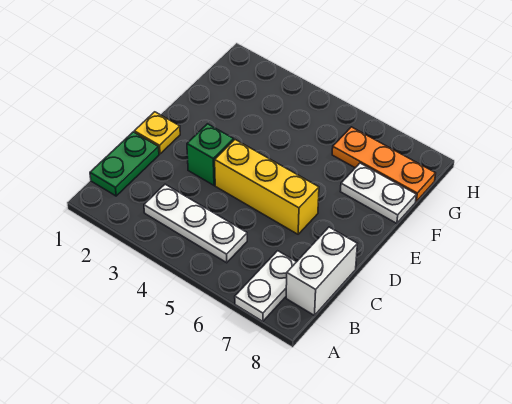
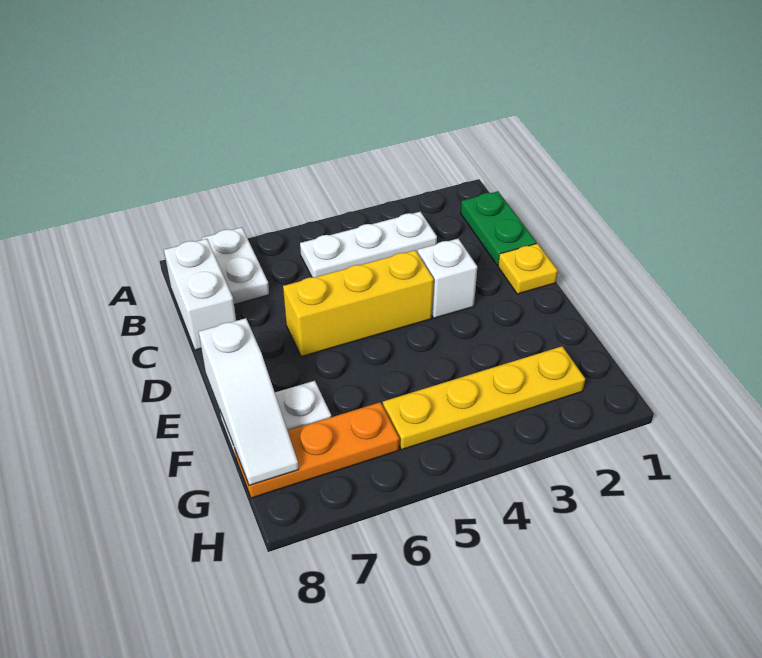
green brick D3 level 1 -> white brick D3 level 1
none -> white slope E8:G8 level 2 top E
none -> yellow plate G2:G5 level 1

